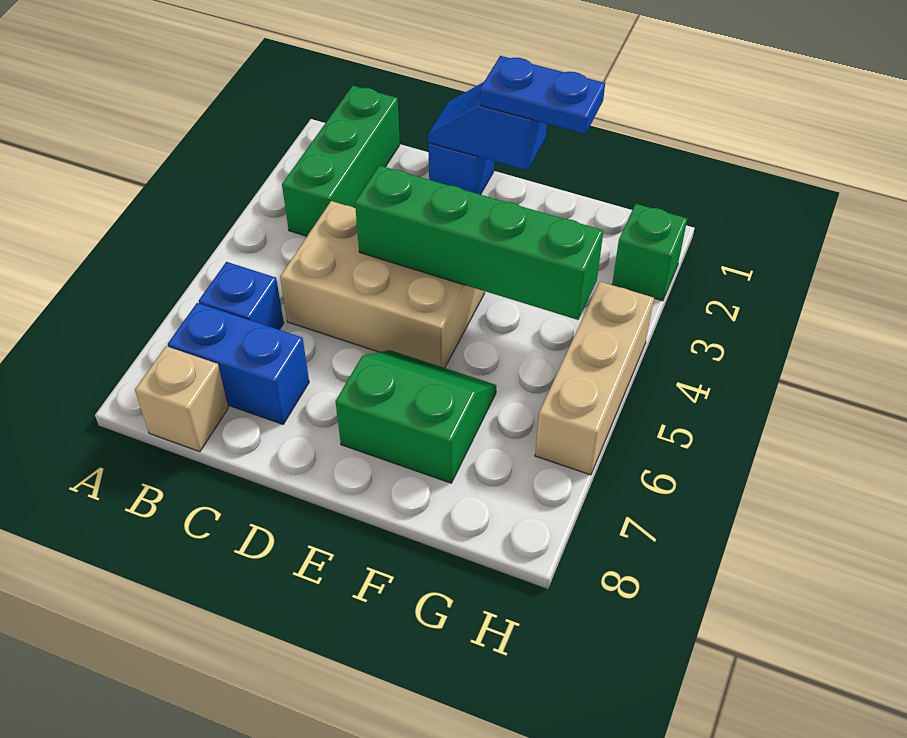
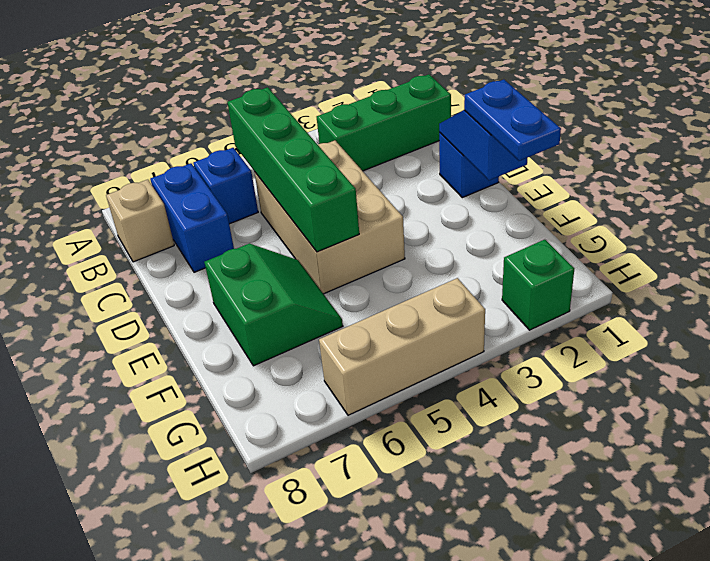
green brick D4:G4 level 2 -> green brick B5:E5 level 2

